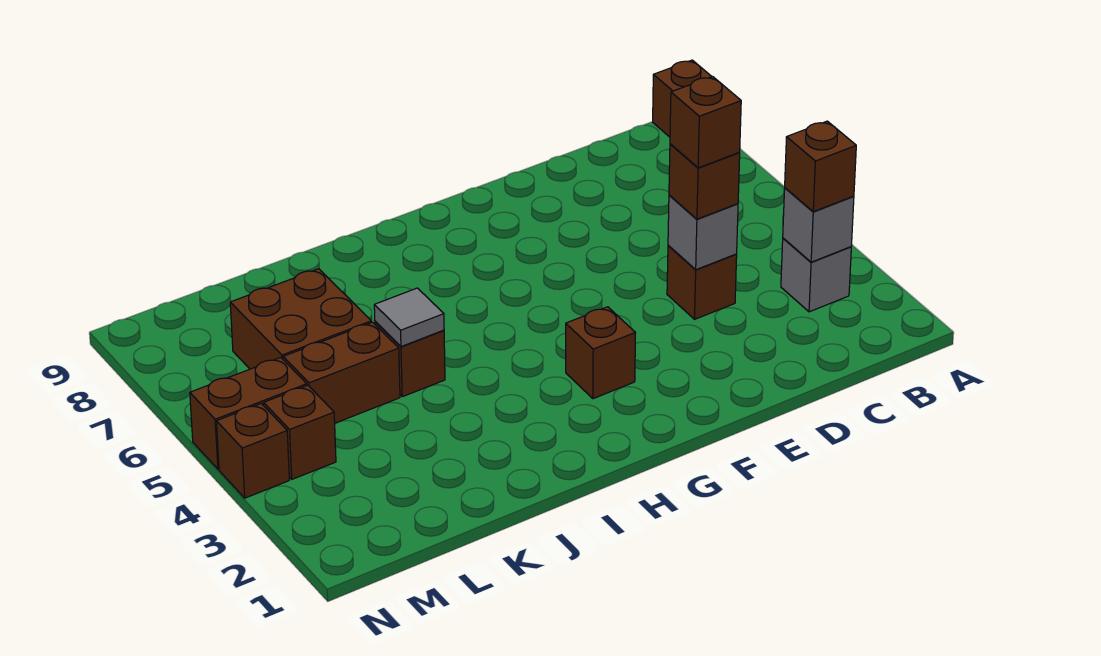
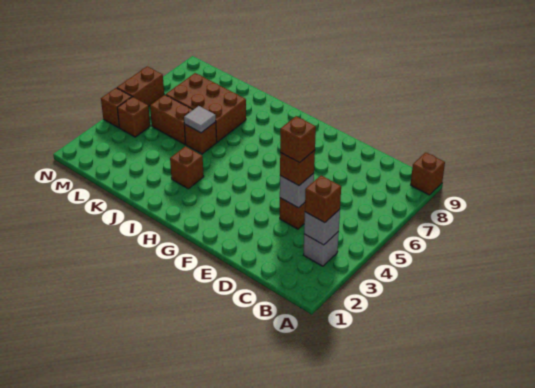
brown brick G3 level 1 -> brown brick I3 level 1
brown brick K6:L7 level 1 -> brown brick J6:L7 level 1
brown brick M5:N5 level 1 -> brown brick N5:N6 level 1

